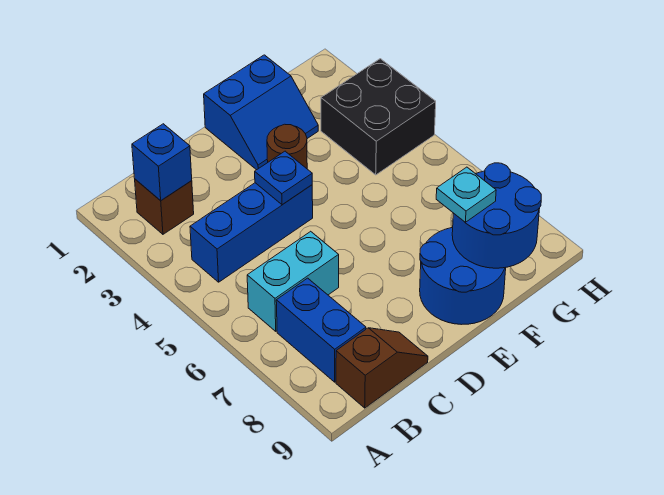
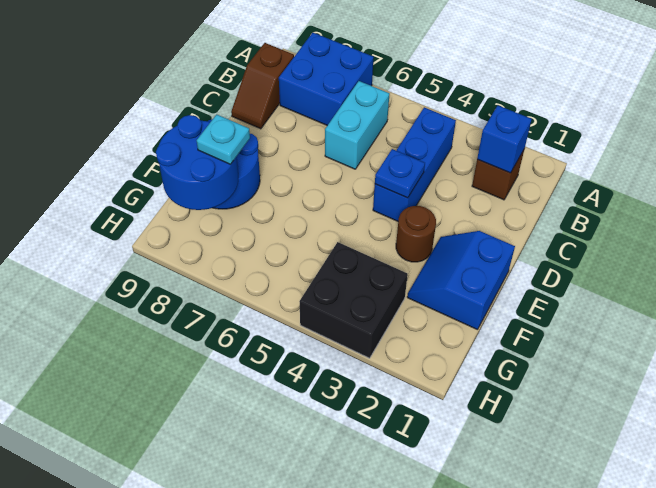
blue brick B7:B8 level 1 -> blue brick A7:B8 level 1

